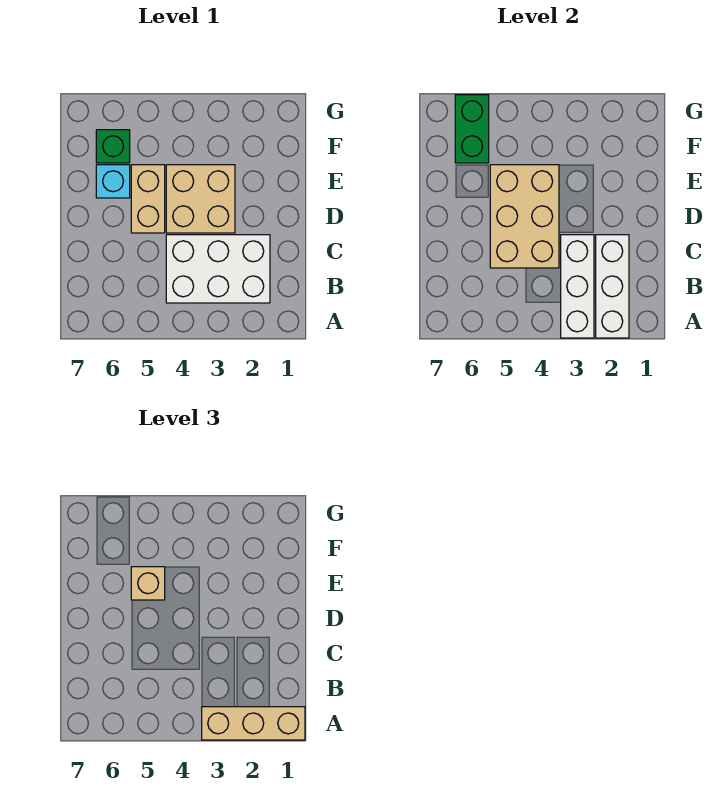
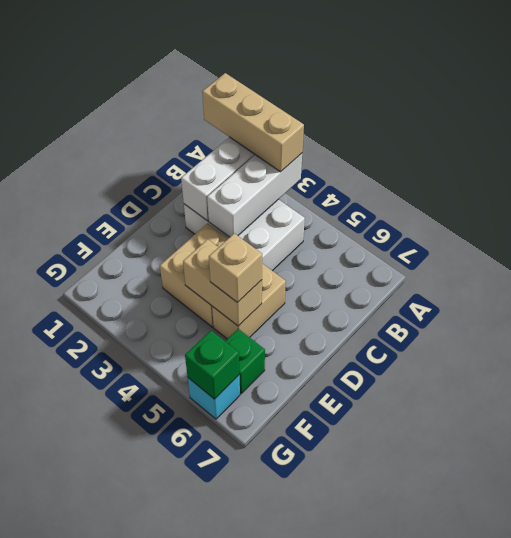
tan brick C4:E5 level 2 -> tan brick E4:E5 level 2
cyan brick E6 level 1 -> cyan brick G6 level 1
green brick F6:G6 level 2 -> green brick G6 level 2

